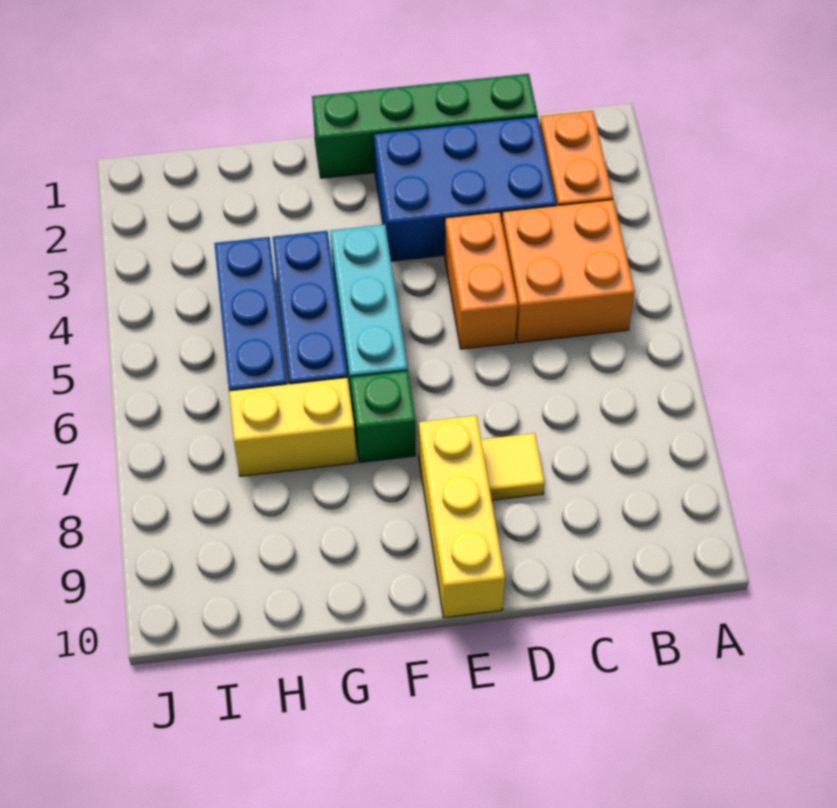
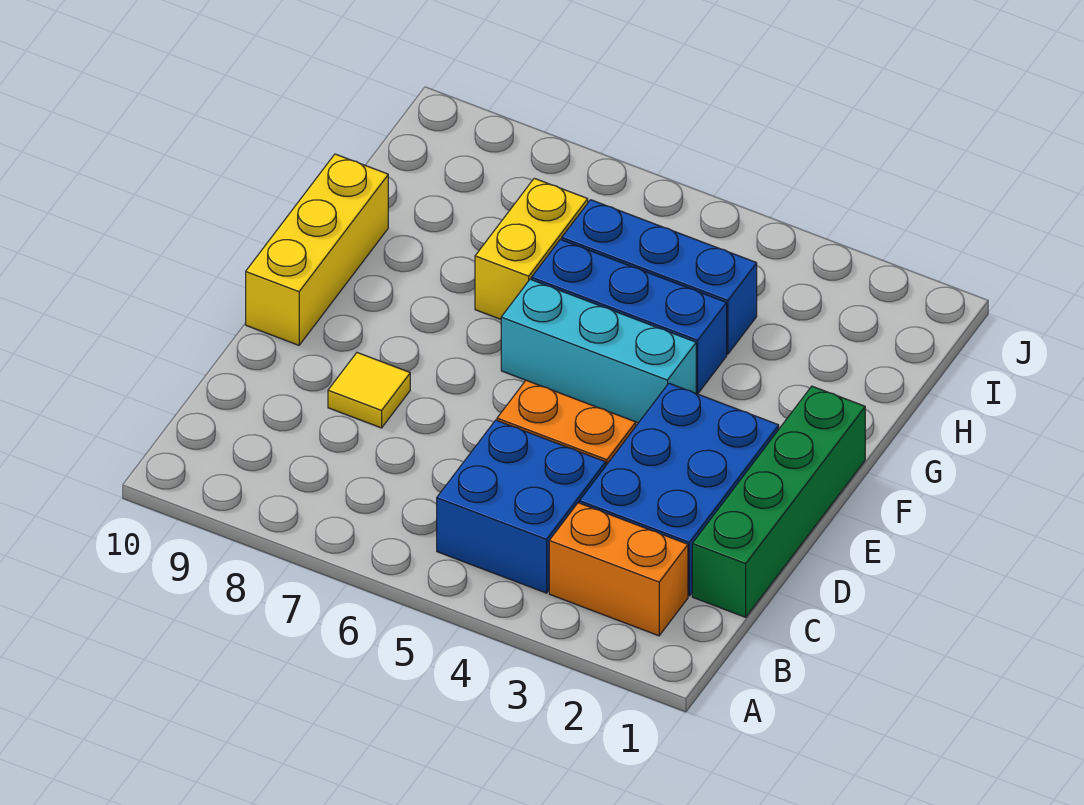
orange brick B4:C5 level 1 -> blue brick B4:C5 level 1
yellow brick E8:E10 level 1 -> yellow brick E10:G10 level 1
green brick F7 level 1 -> none

